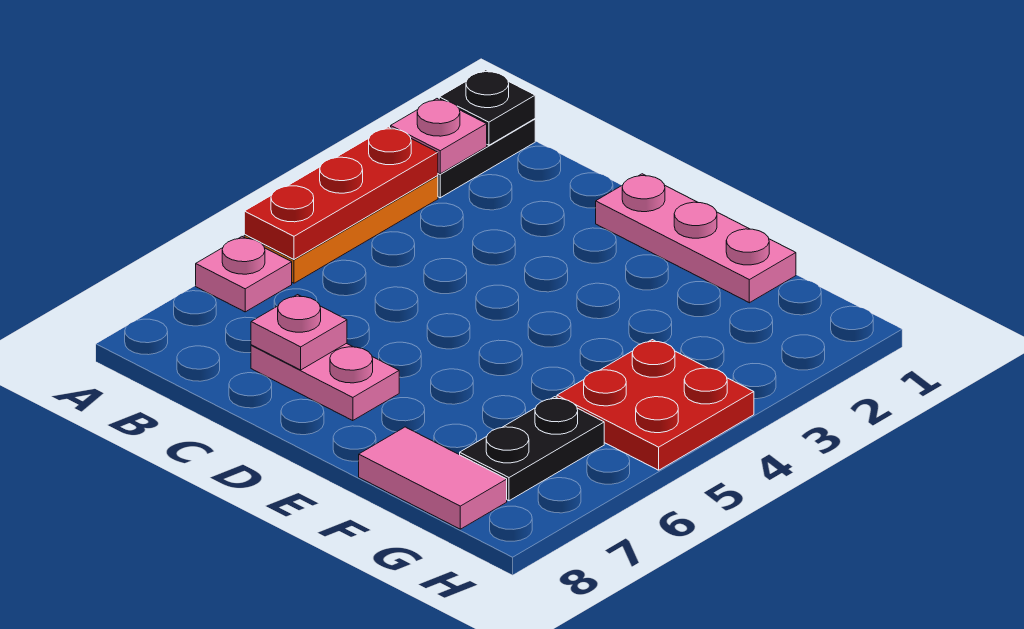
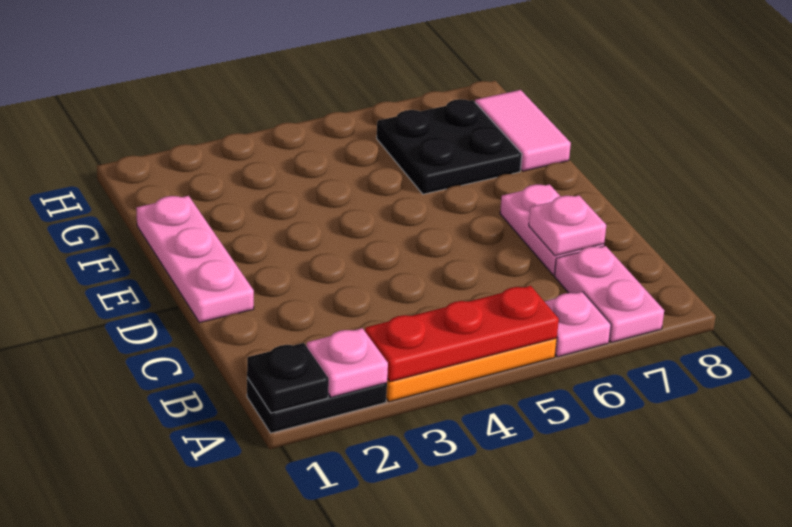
none -> pink plate A7:B7 level 1
red plate G4:H5 level 1 -> none
black plate G6:G7 level 1 -> black plate F6:G7 level 1

